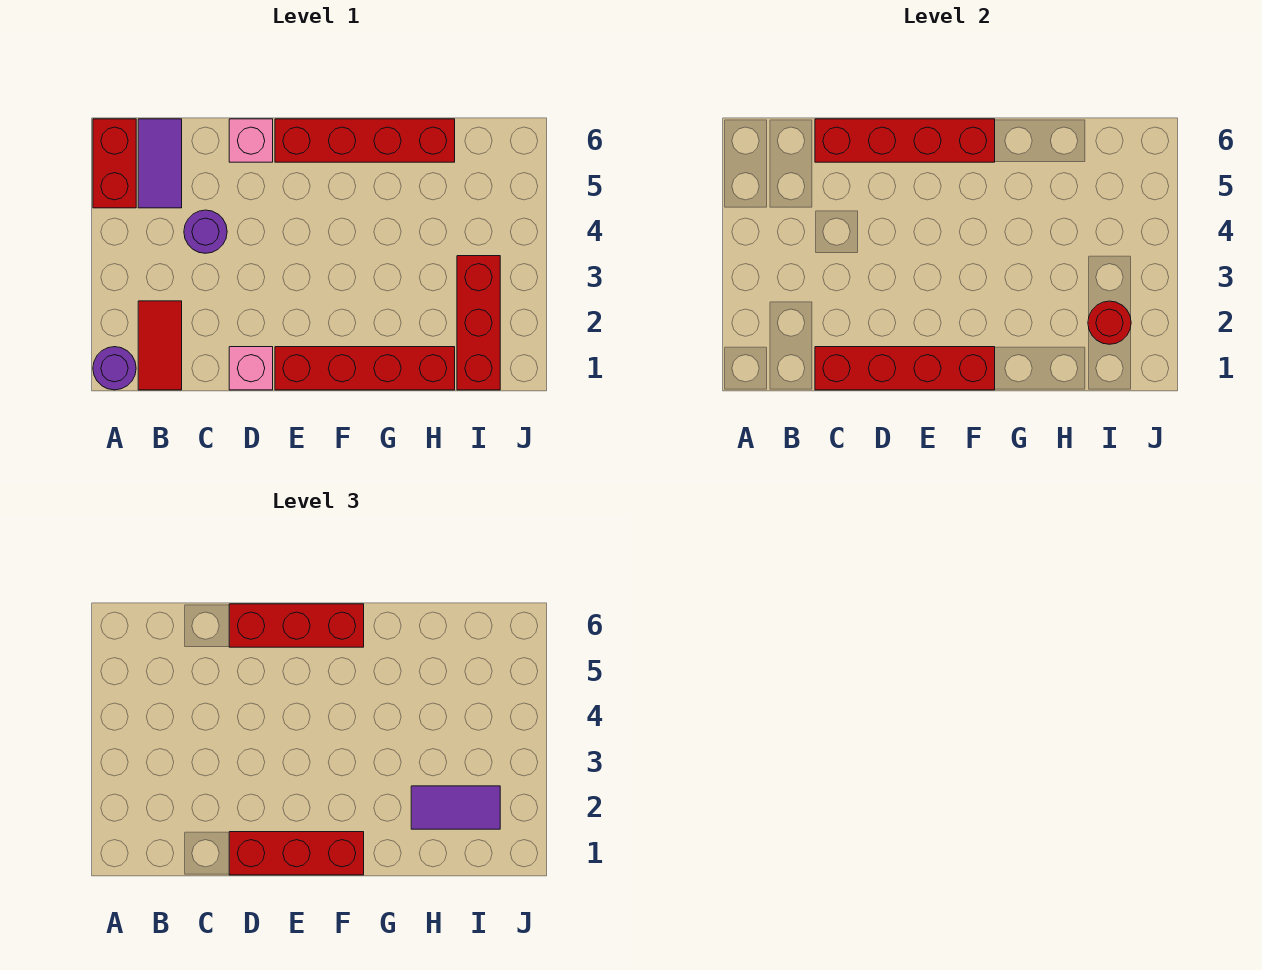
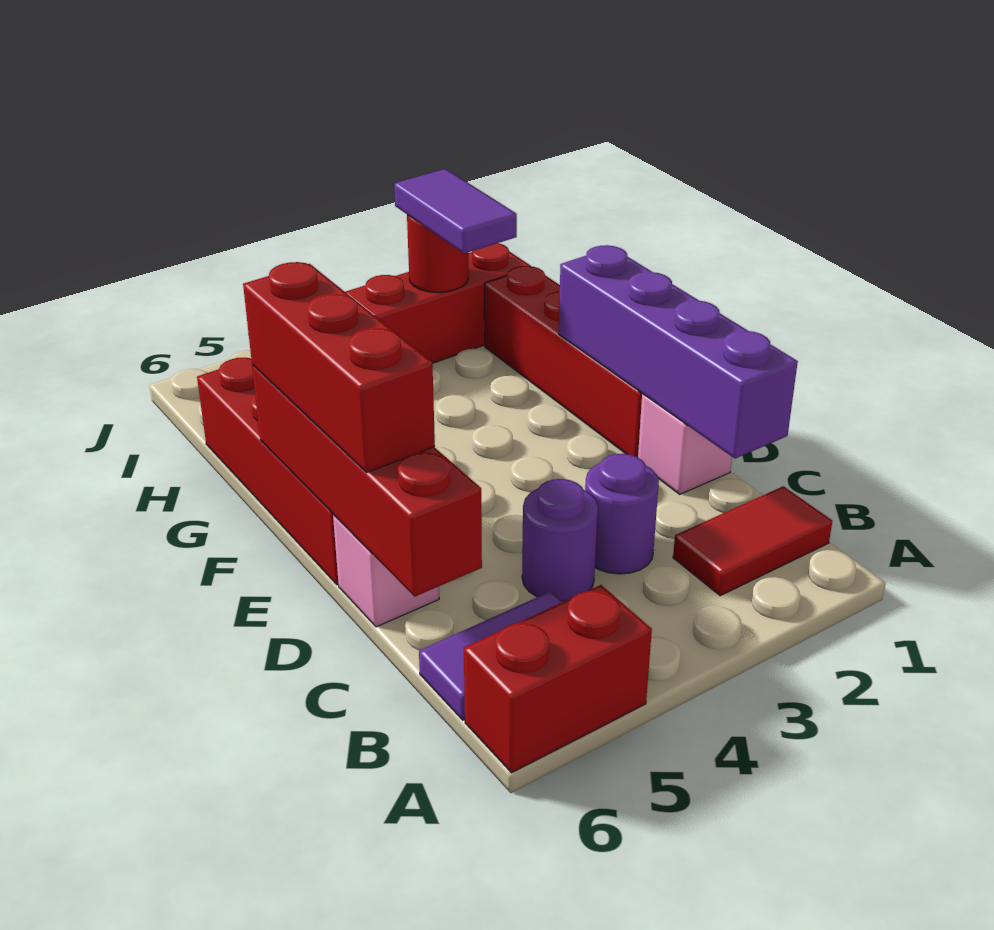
purple round brick A1 level 1 -> purple round brick C3 level 1
red brick C1:F1 level 2 -> purple brick C1:F1 level 2
red brick D1:F1 level 3 -> none

